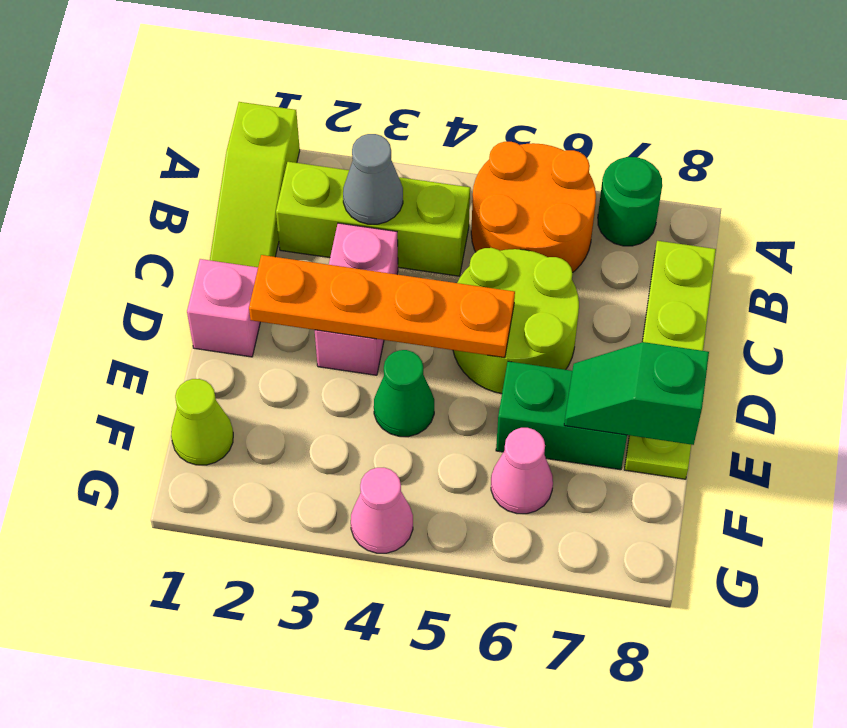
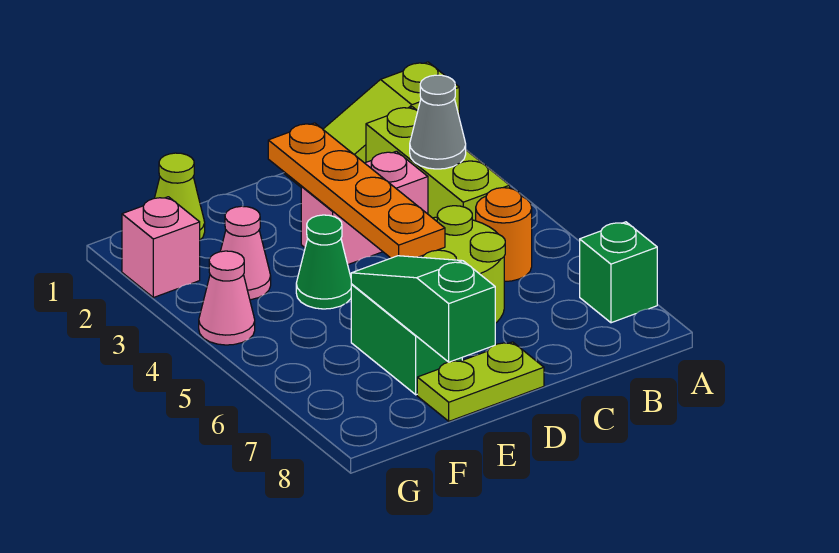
orange round brick A5:B6 level 1 -> orange round brick B5 level 1
green round brick A7 level 1 -> green brick A7 level 1
lime plate B8:E8 level 1 -> lime plate D8:E8 level 1
pink brick D1 level 1 -> pink brick G2 level 1
green slope E7:E8 level 2 top 8 -> green slope E6:E8 level 2 top 8
pink cone F6 level 1 -> pink cone F3 level 1

